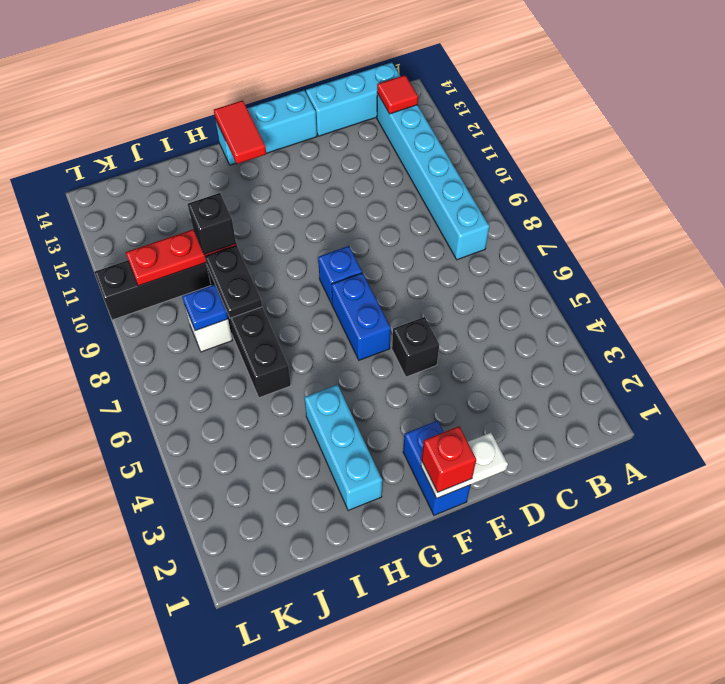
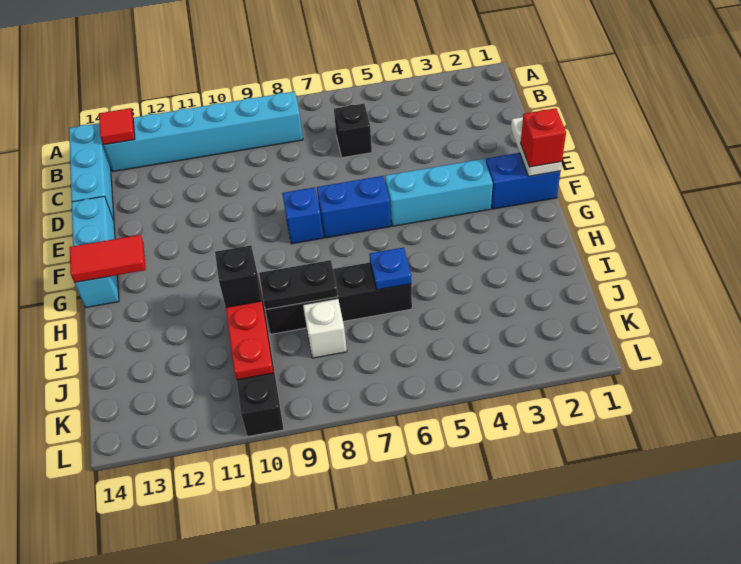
black brick E5 level 1 -> black brick C6 level 1
cyan brick H2:H4 level 1 -> cyan brick F3:F5 level 1
blue plate J8 level 2 -> blue plate I6 level 2

